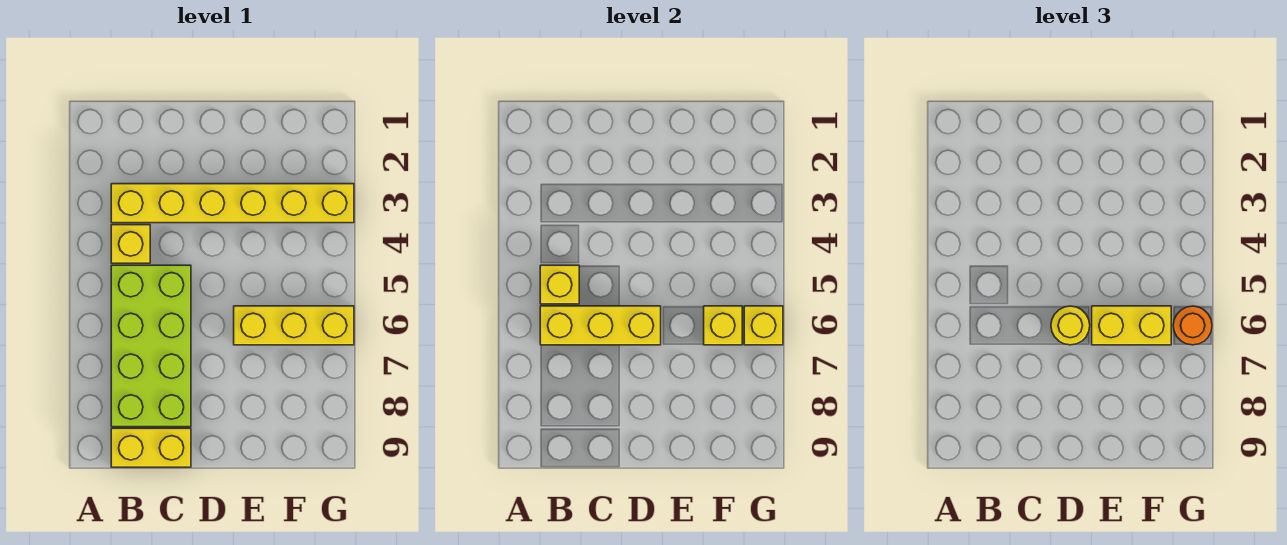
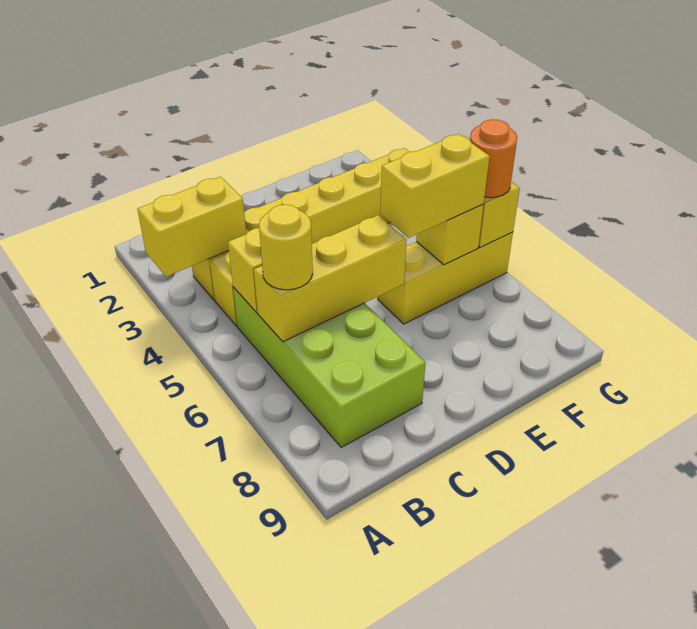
yellow brick B9:C9 level 1 -> yellow brick A3:B3 level 2
yellow round brick D6 level 3 -> yellow round brick B6 level 3

